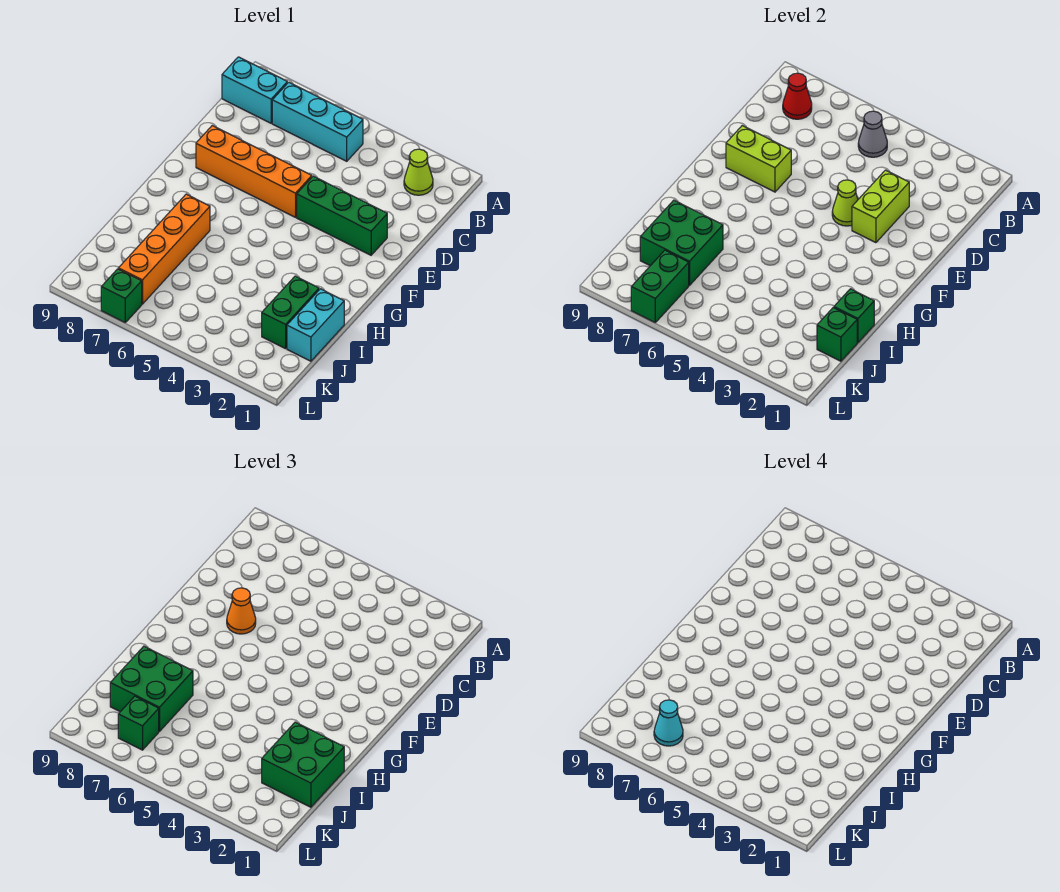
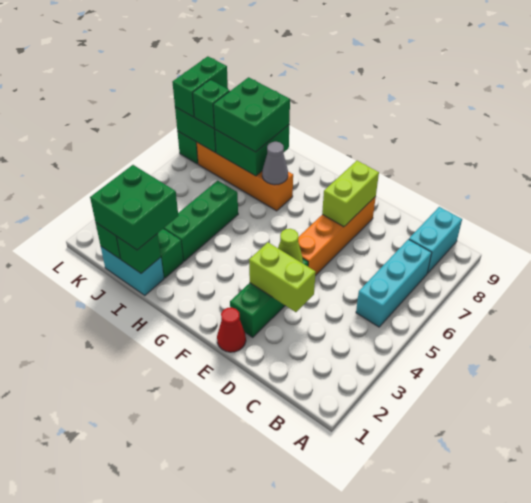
lime cone B2 level 1 -> none
grey cone B5 level 2 -> grey cone H7 level 2
red cone B8 level 2 -> red cone E1 level 1
orange cone E7 level 3 -> none
none -> green brick I3:I5 level 1
cyan cone K7 level 4 -> none
none -> green brick L7:L8 level 3

